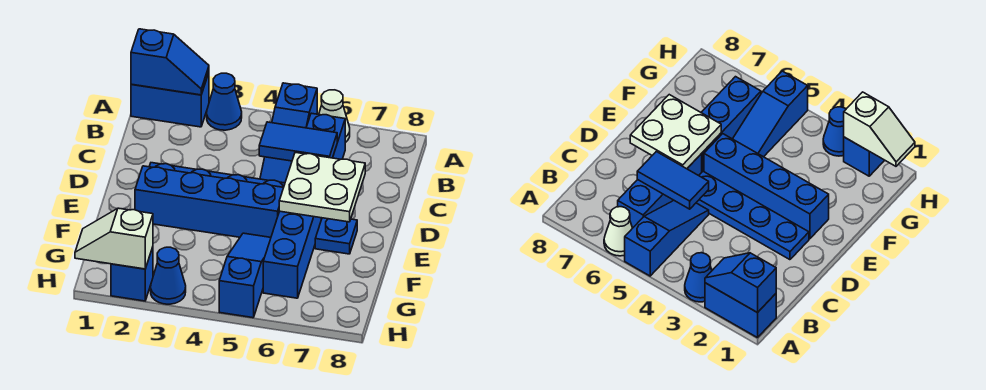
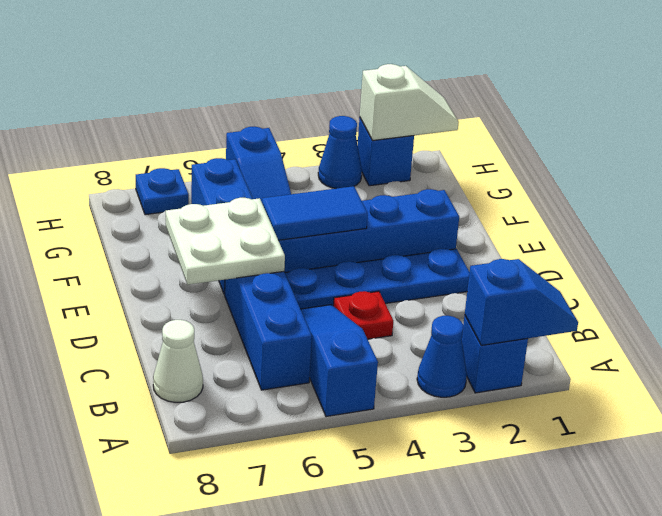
blue brick A1:A2 level 1 -> blue brick A2 level 1
blue slope A1:A2 level 2 top 1 -> blue slope A1:A2 level 2 top 2
white cone A6 level 1 -> white cone B8 level 1
none -> red plate C4 level 1
blue tile C5:C6 level 2 -> blue tile E4:E5 level 2
blue plate E7 level 1 -> blue plate H7 level 1

